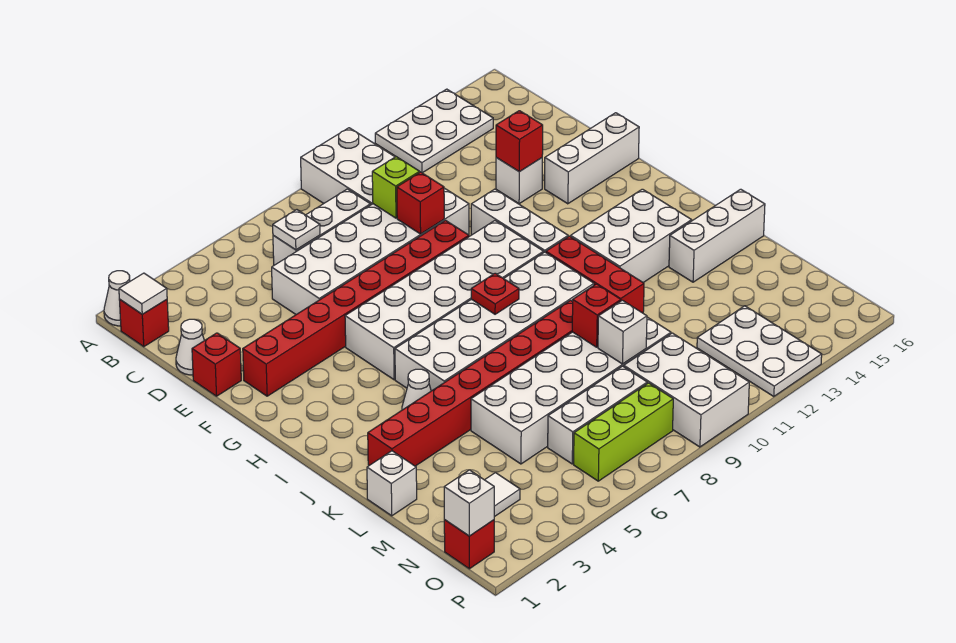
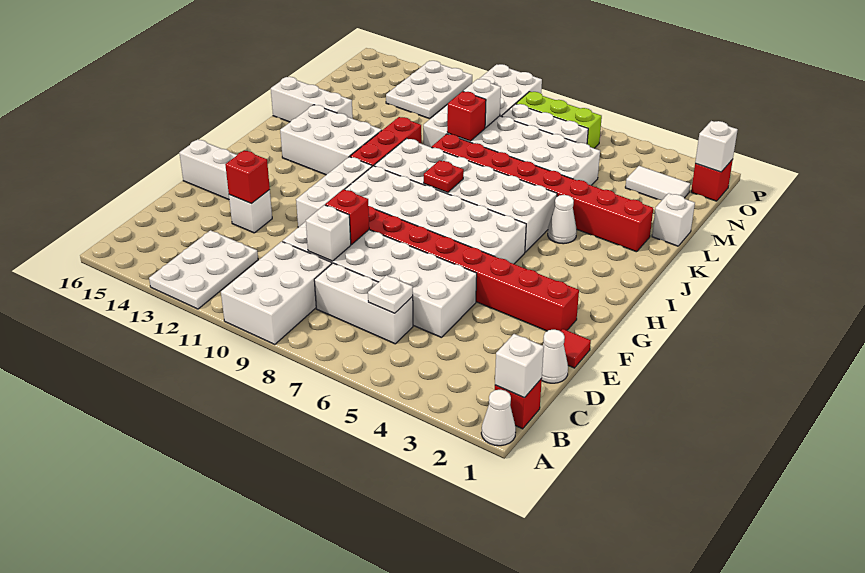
white plate A12:B14 level 1 -> white plate A12:C13 level 1
white tile B1 level 2 -> white brick B1 level 2
lime brick D9 level 2 -> white brick D9 level 2
red brick E1 level 1 -> red tile E1 level 1

